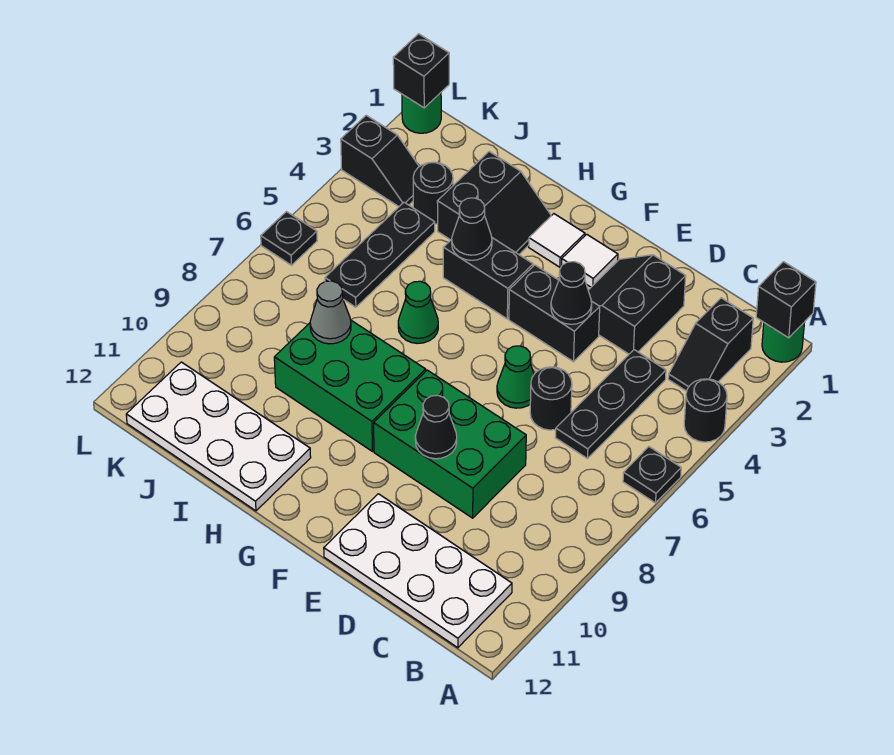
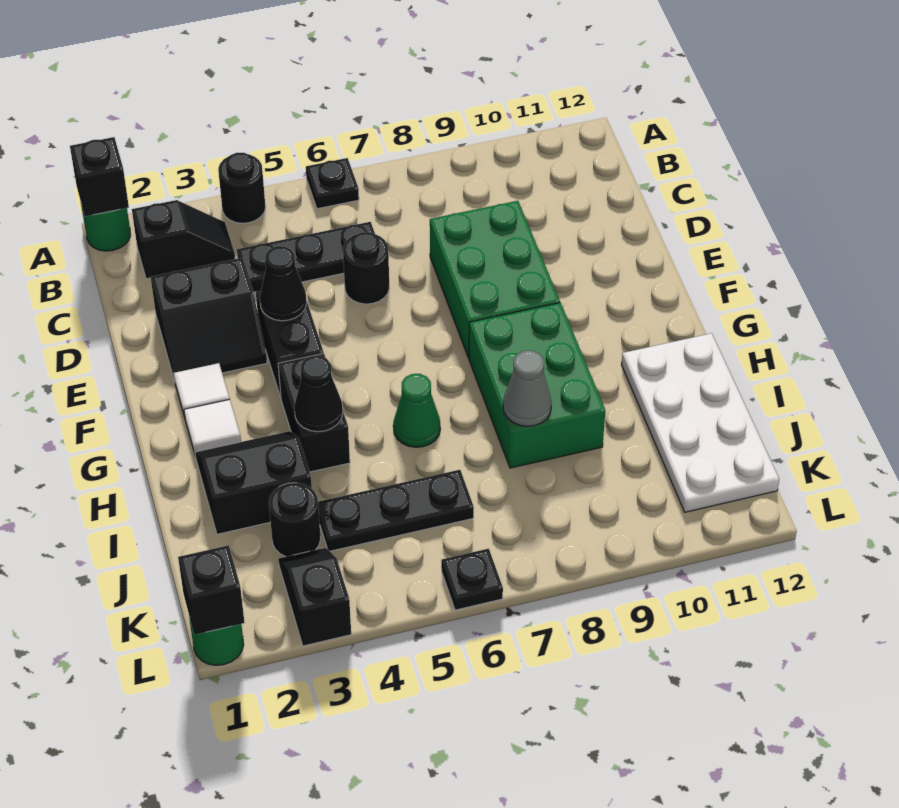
white plate B11:E12 level 1 -> none
green cone E6 level 1 -> none
black cone E9 level 2 -> none

